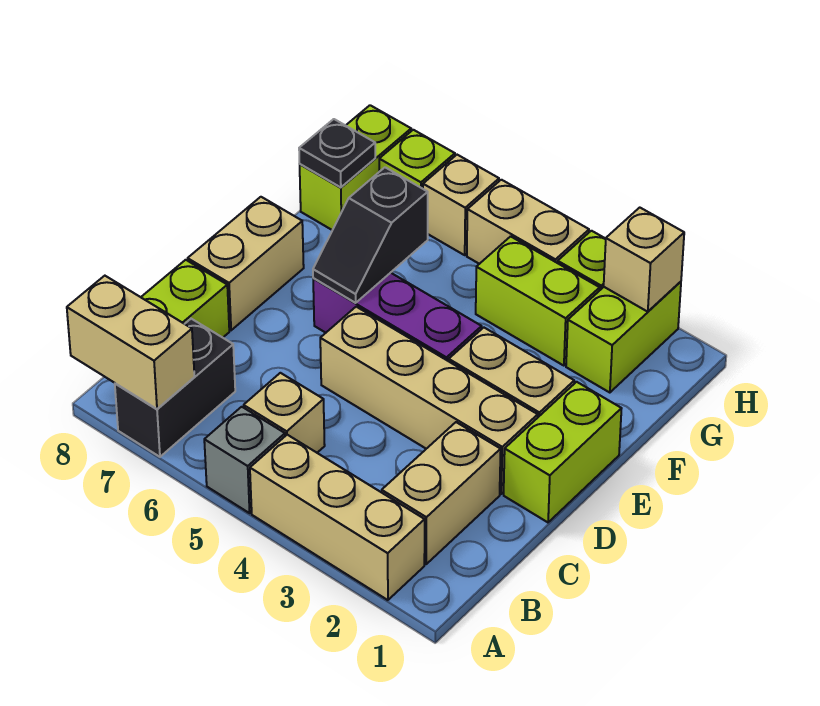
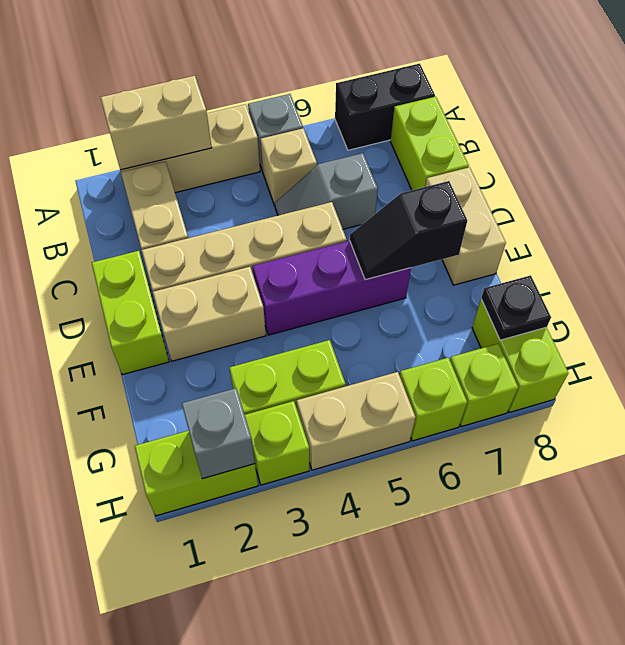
black brick A7:B7 level 1 -> black brick A7:A8 level 1
tan brick A7:A8 level 2 -> tan brick A2:A3 level 2
none -> grey slope C5:C6 level 1 top 6
black slope E6:F6 level 2 top F -> black slope E6:E7 level 2 top 7
lime brick G2:H2 level 1 -> lime brick H1:H2 level 1
tan brick H2 level 2 -> grey brick H2 level 2
tan brick H6 level 1 -> lime brick H6 level 1

